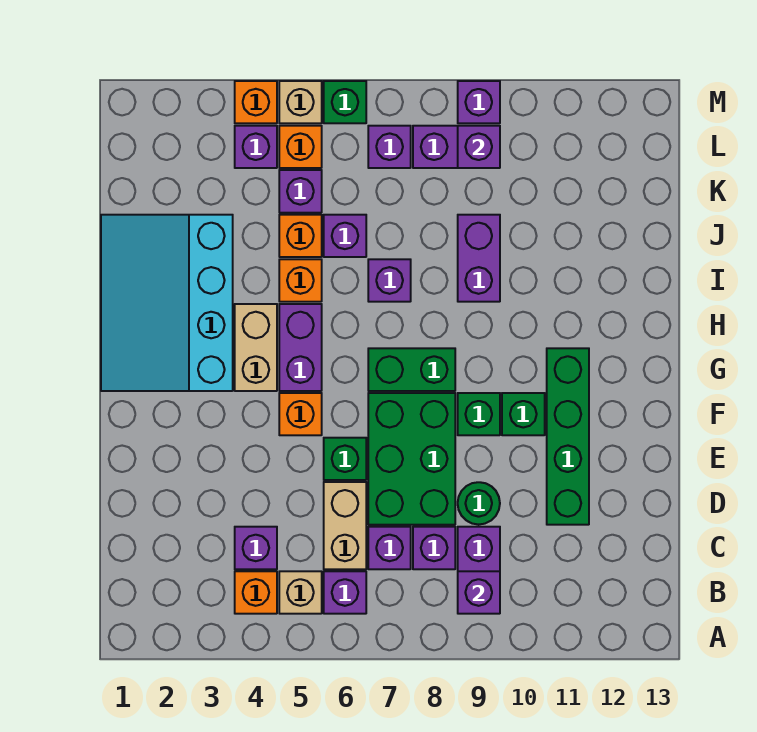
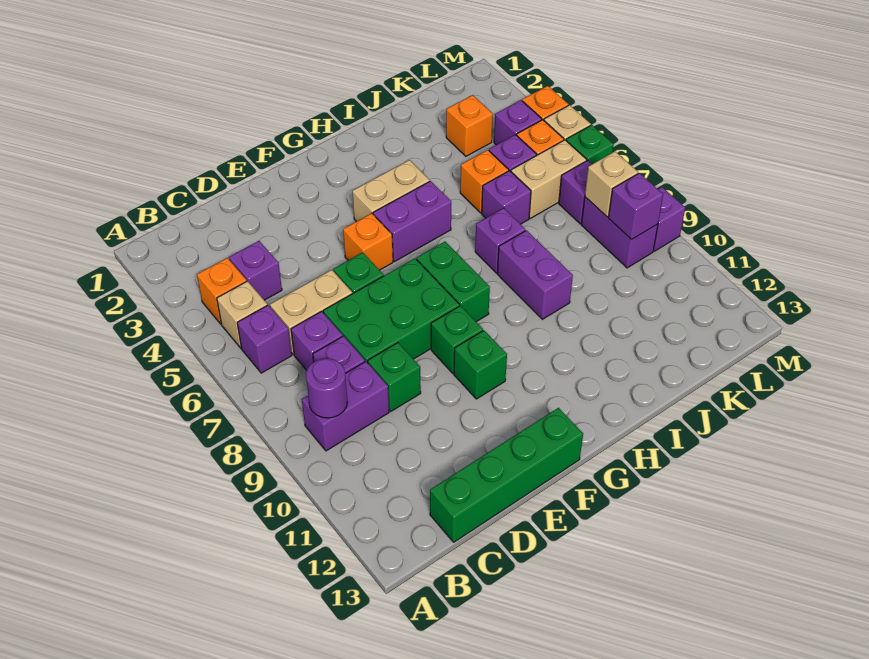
purple brick B9 level 2 -> purple round brick B9 level 2
green round brick D9 level 1 -> green brick D9 level 1
green brick D11:G11 level 1 -> green brick C13:F13 level 1
cyan slope G1:J3 level 1 top 3 -> none
orange brick I5 level 1 -> orange brick K3 level 1
purple brick I9:J9 level 1 -> purple brick I8:I9 level 1
none -> tan brick K6:L6 level 1
none -> tan brick L8 level 2

